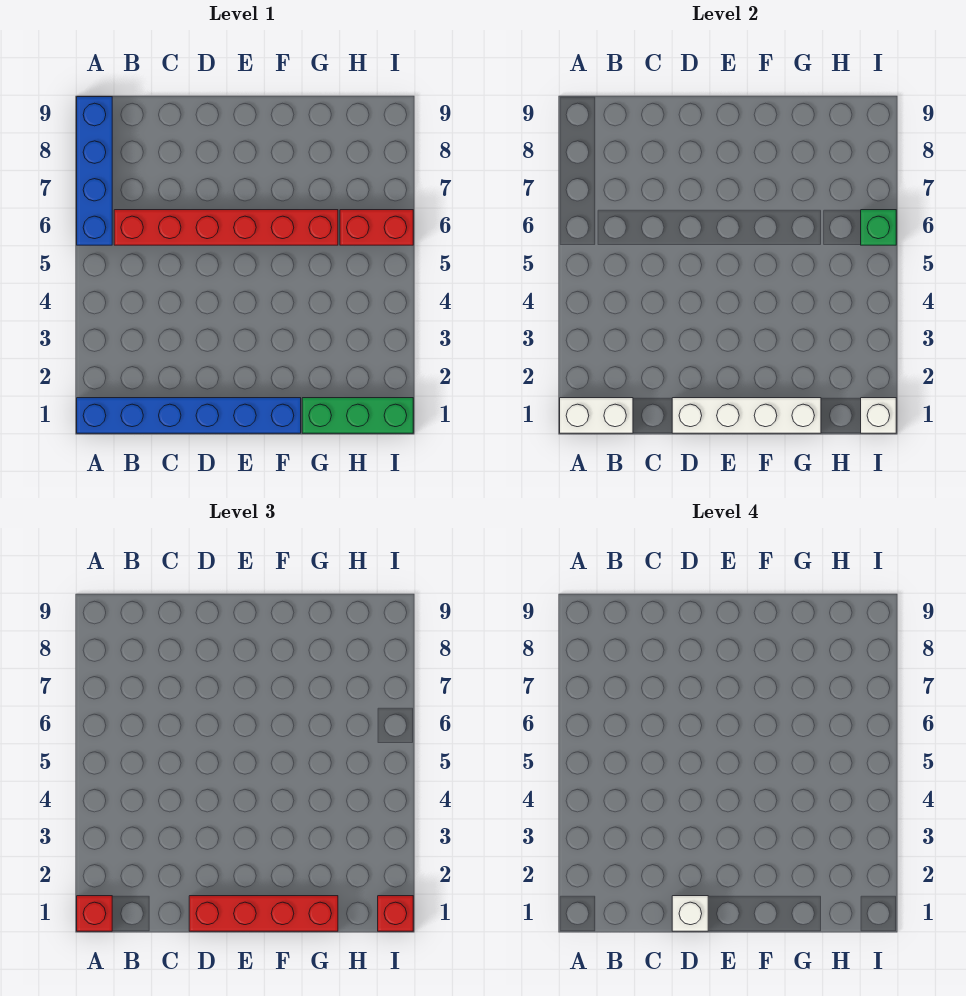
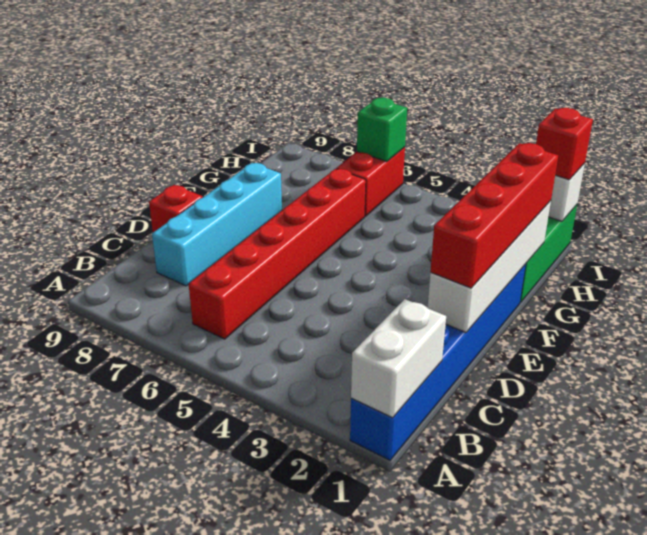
red brick A1 level 3 -> red brick D9 level 1
blue brick A6:A9 level 1 -> none
none -> cyan brick C8:F8 level 1
white brick D1 level 4 -> none

